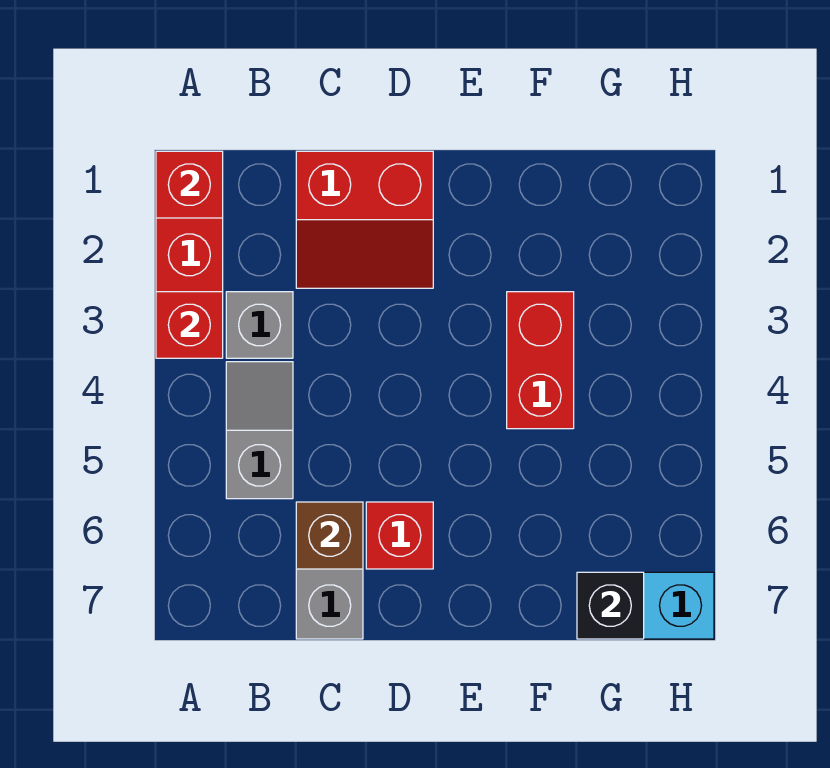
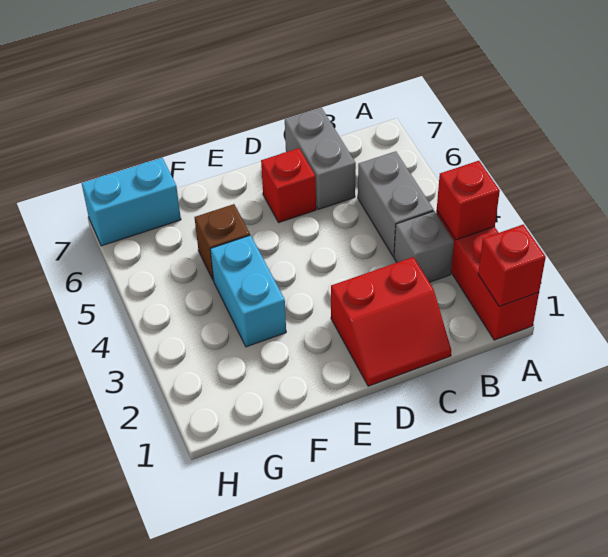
grey slope B4:B5 level 1 top 5 -> grey brick B4:B5 level 1
red slope C1:D2 level 1 top 1 -> red slope C1:D2 level 1 top 2
brown brick C6 level 2 -> brown brick F5 level 1
red brick F3:F4 level 1 -> cyan brick F3:F4 level 1
black brick G7 level 2 -> none

